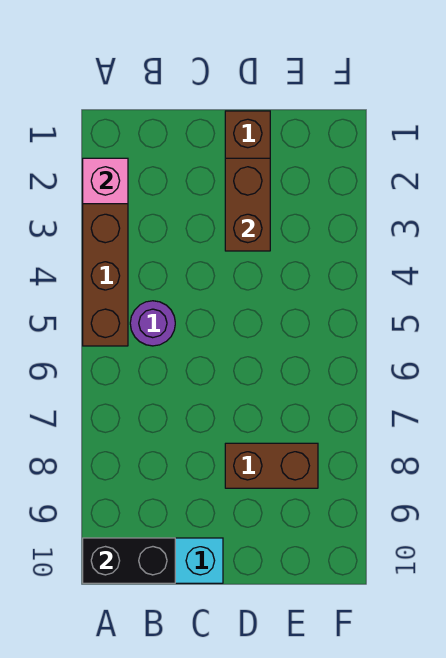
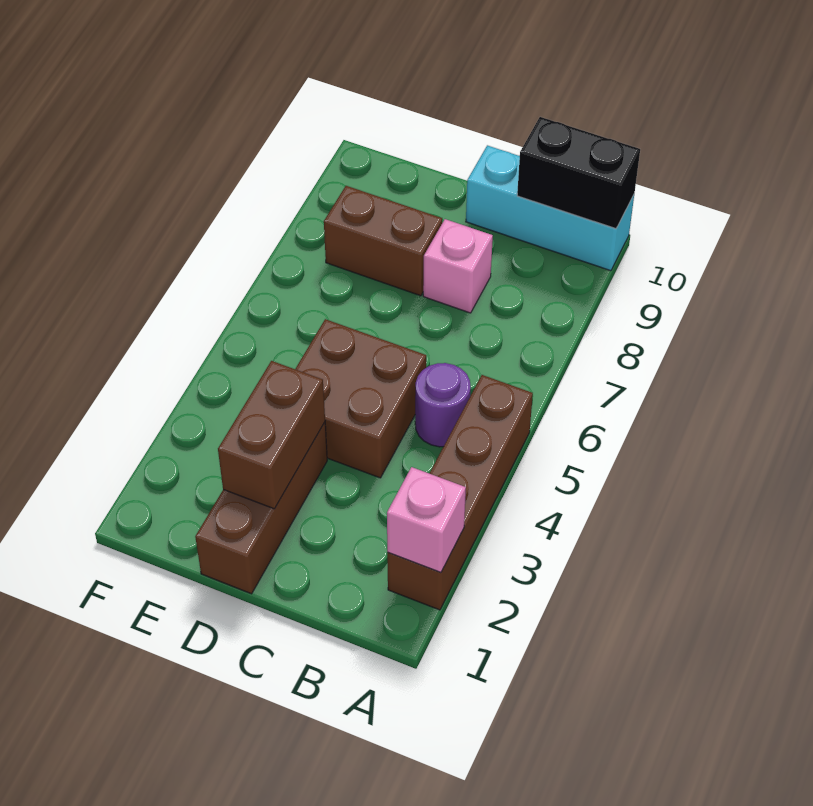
none -> brown brick C4:D5 level 1
none -> pink brick C8 level 1

